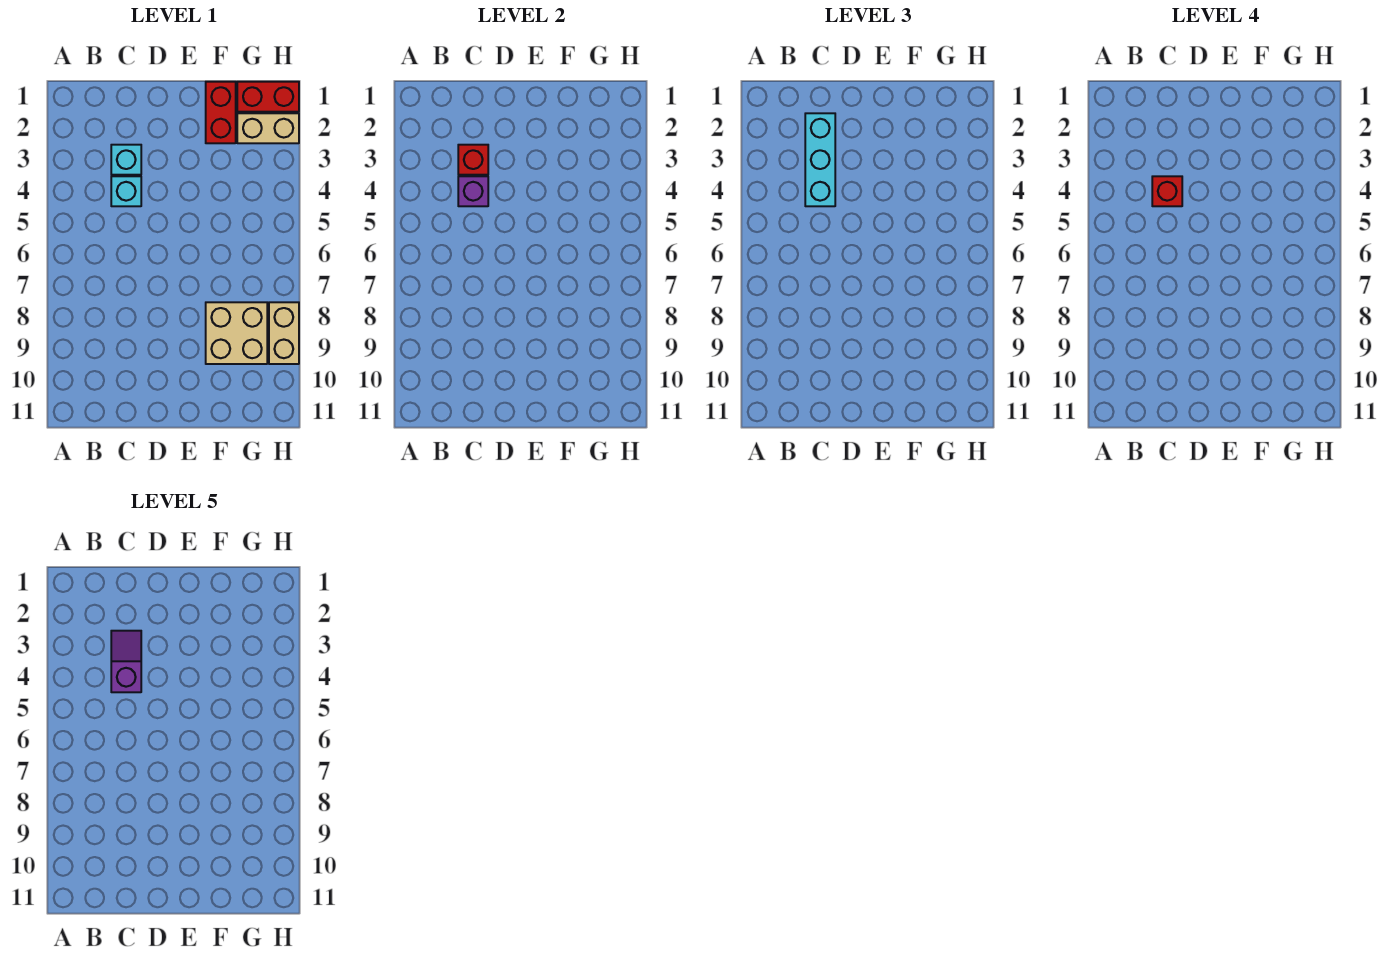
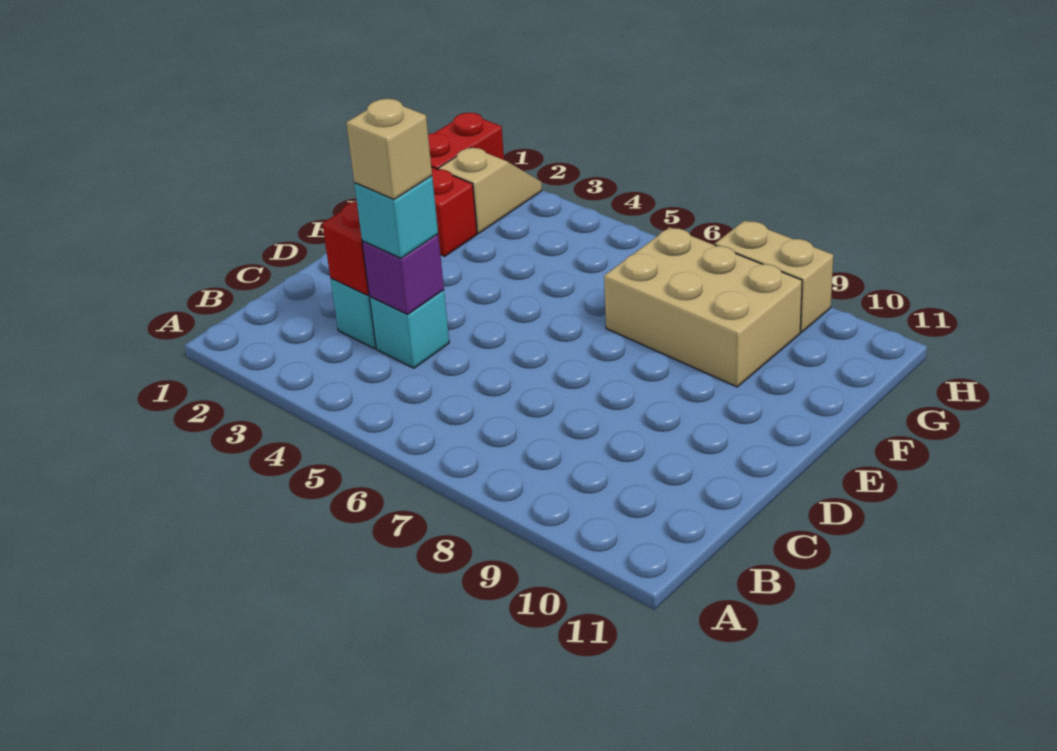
cyan brick C2:C4 level 3 -> cyan brick C4 level 3
purple slope C3:C4 level 5 top 4 -> none
red brick C4 level 4 -> tan brick C4 level 4
tan brick F8:G9 level 1 -> tan brick F7:G9 level 1
tan brick G2:H2 level 1 -> tan slope G2:H2 level 1 top G

